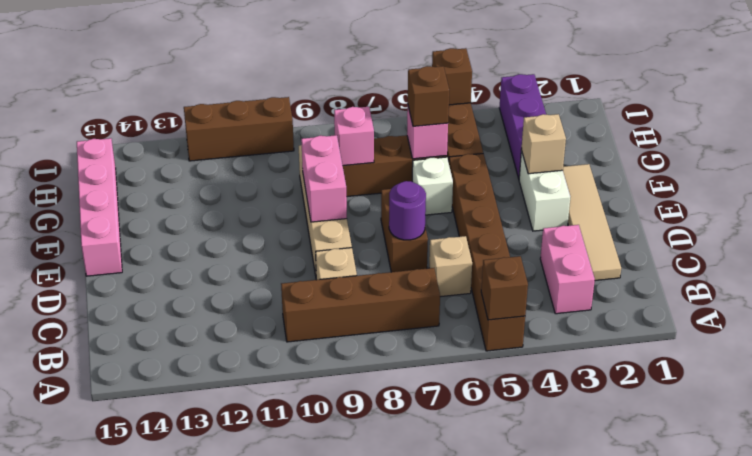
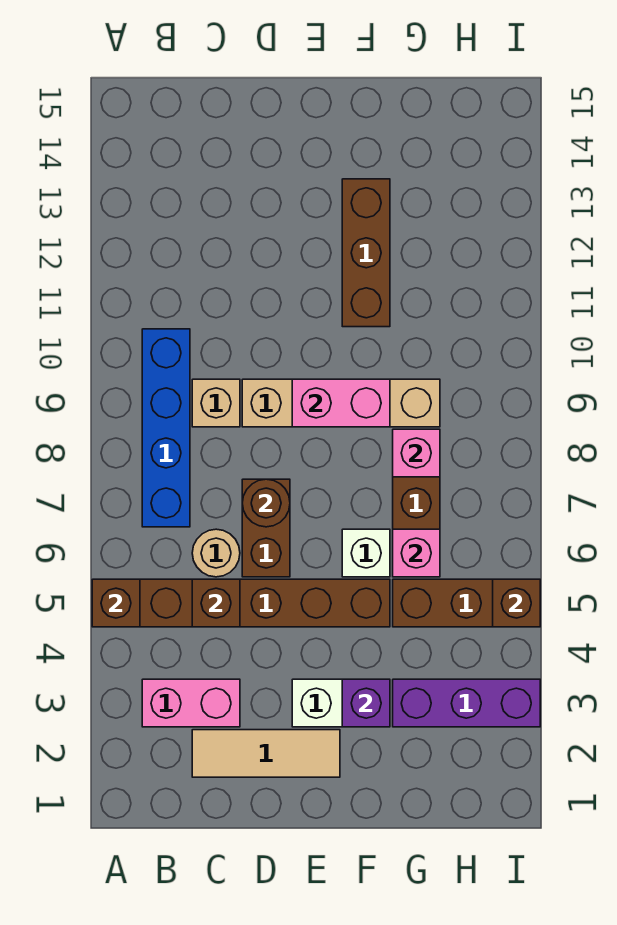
brown brick B7:B10 level 1 -> blue brick B7:B10 level 1
tan tile C2:F2 level 1 -> tan tile C2:E2 level 1
tan brick C6 level 1 -> tan round brick C6 level 1
brown brick D7:E7 level 1 -> brown brick D6:D7 level 1
purple round brick D7 level 2 -> brown round brick D7 level 2
pink brick E15:H15 level 1 -> none
tan brick F3 level 2 -> purple brick F3 level 2
brown brick G6 level 3 -> brown brick C5 level 2
brown brick I10:I12 level 1 -> brown brick F11:F13 level 1

